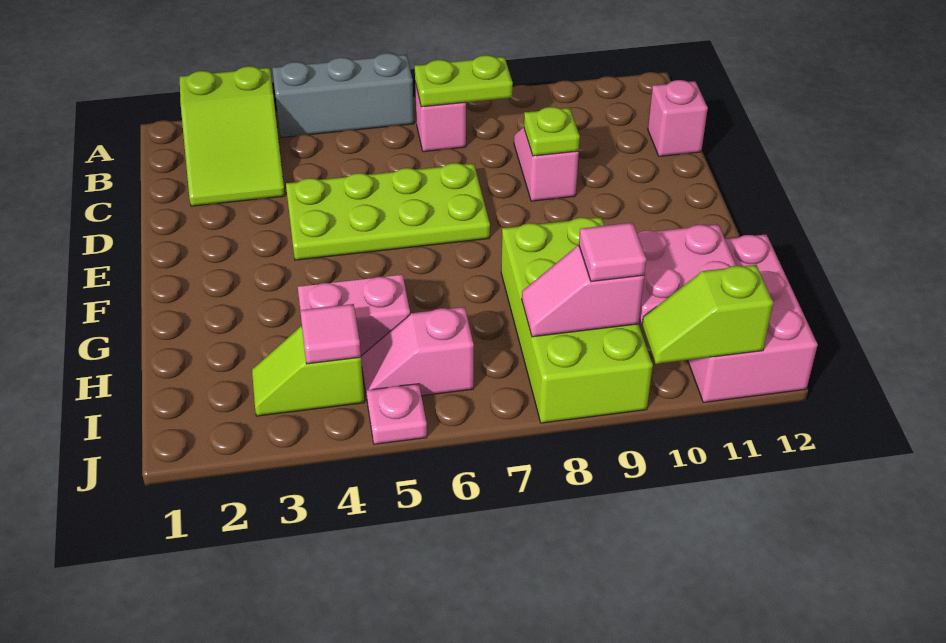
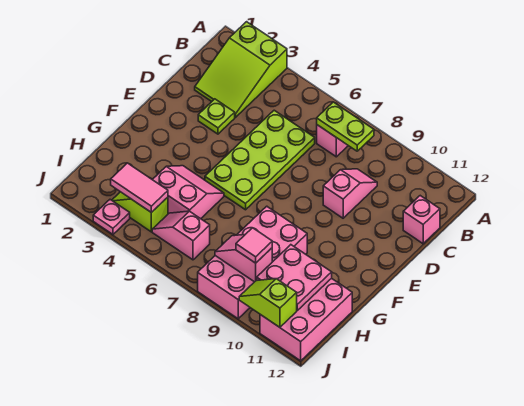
grey brick A4:A6 level 1 -> none
lime plate D4:E7 level 1 -> lime plate C5:F6 level 1
lime plate D9 level 2 -> lime plate D3 level 1
lime brick G8:J9 level 1 -> pink brick G8:J9 level 1
pink tile I4 level 2 -> pink tile I3:I4 level 2
pink plate J5 level 1 -> pink plate J3 level 1

